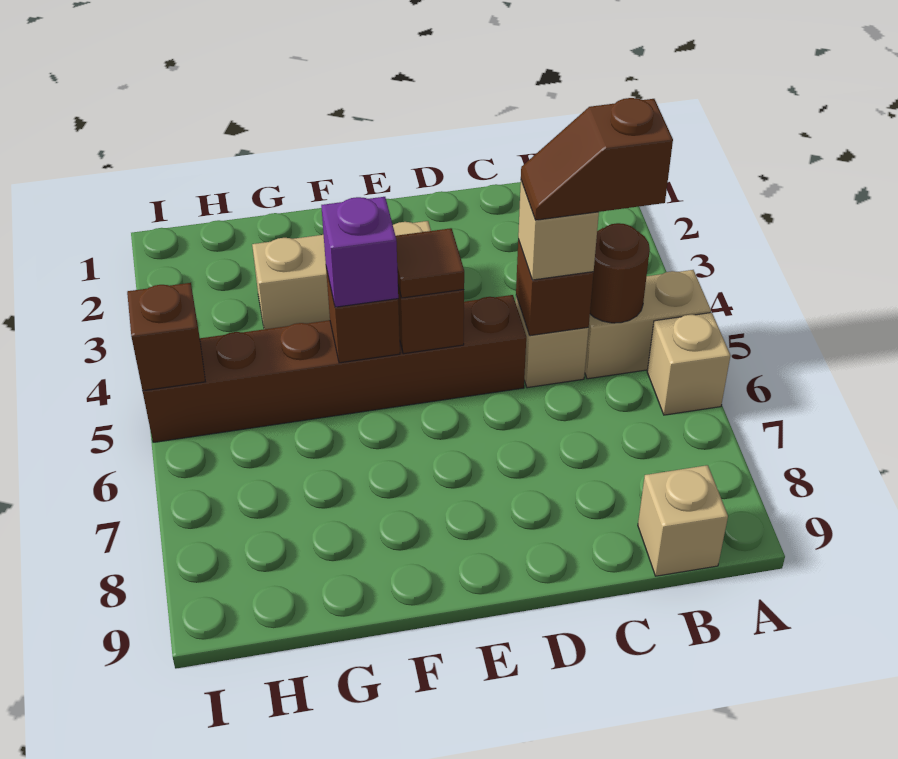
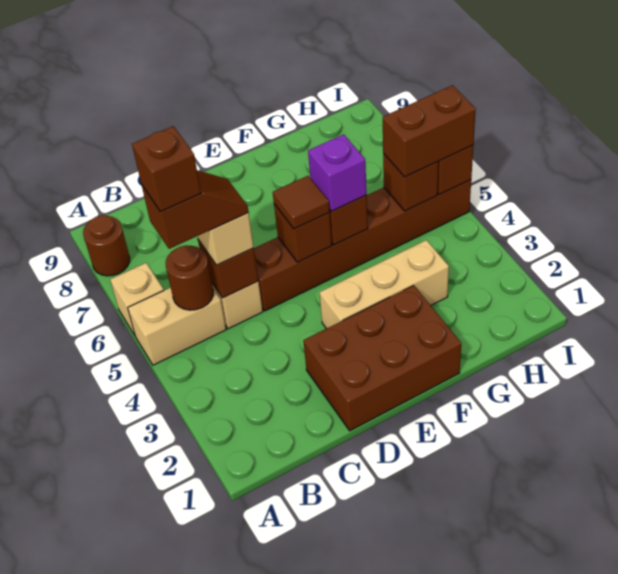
none -> brown round brick A8 level 1
none -> brown brick B5 level 5
tan brick B9 level 1 -> none
none -> brown brick D1:F2 level 1
none -> brown brick H5 level 2
none -> brown brick H5:I5 level 3

